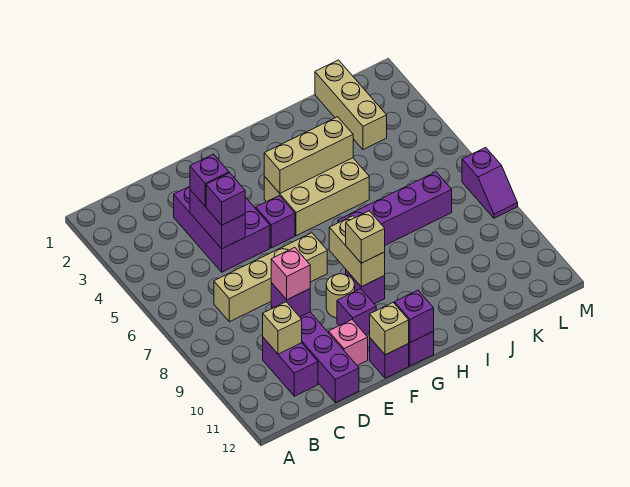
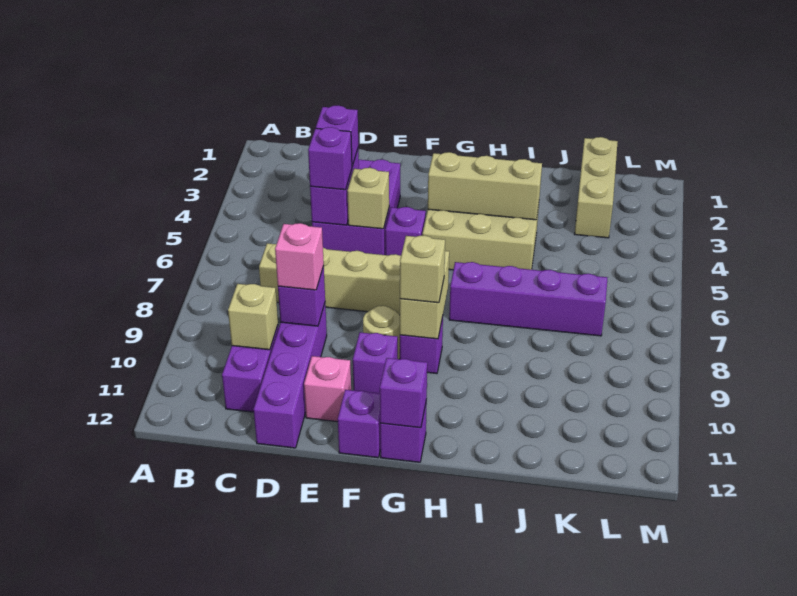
tan brick F12 level 2 -> tan brick E5 level 2
purple slope M7:M8 level 1 top 7 -> none

